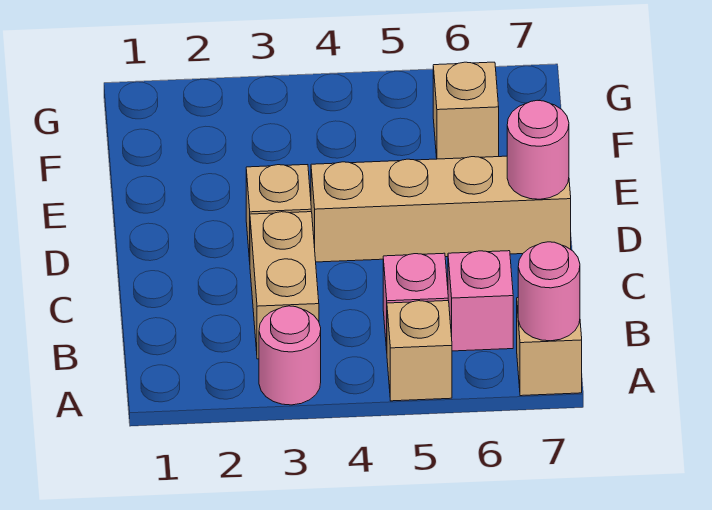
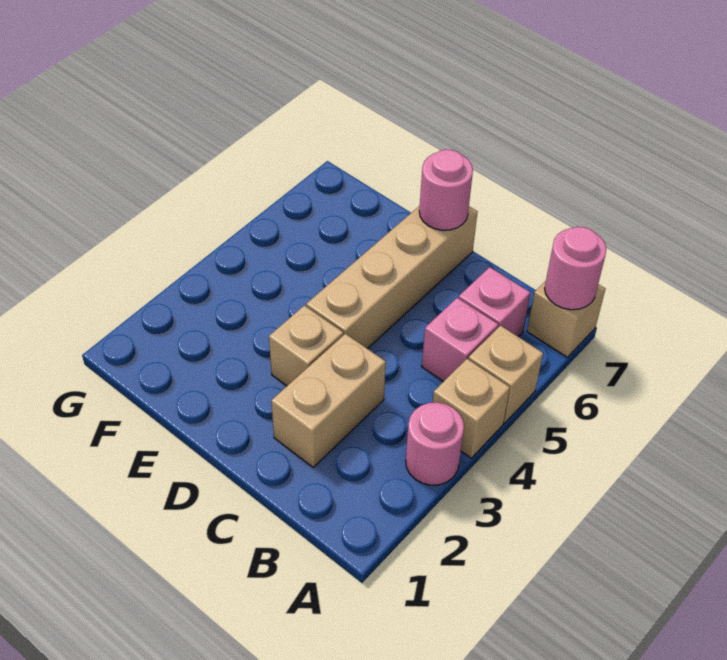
tan brick B3:C3 level 1 -> tan brick C2:C3 level 1
tan brick F6 level 1 -> tan brick A4 level 1

